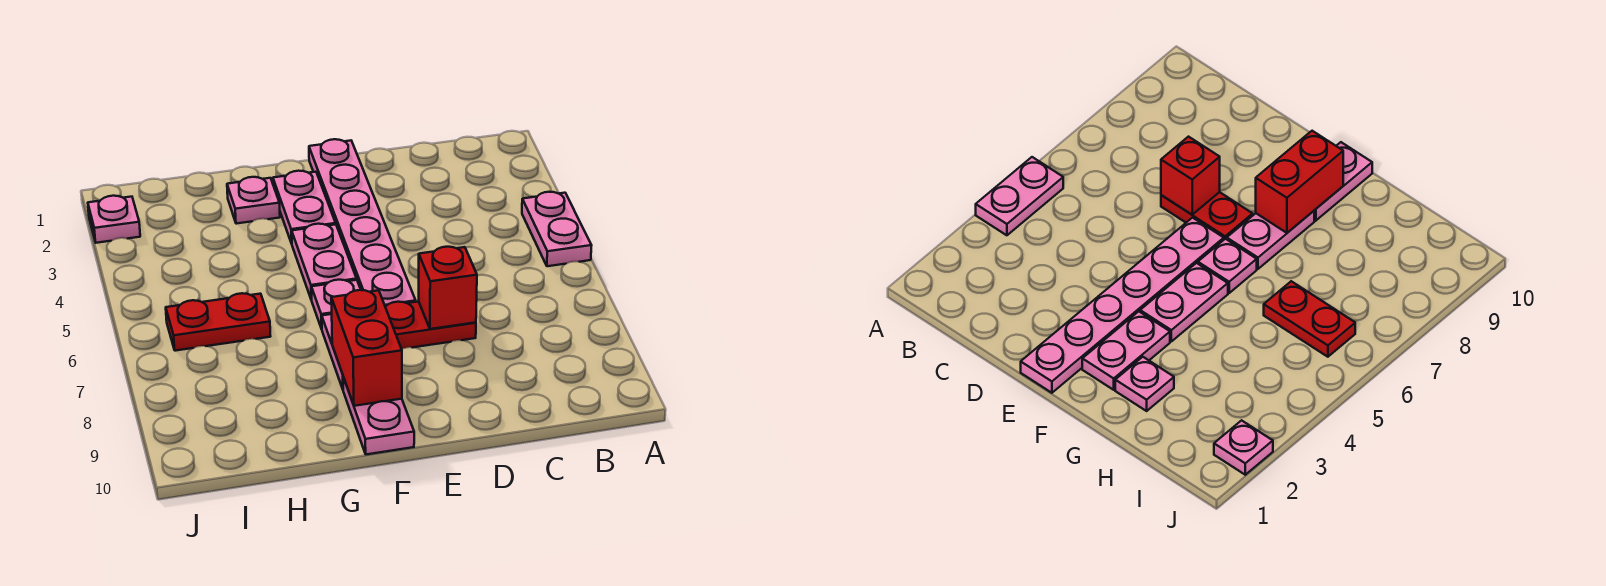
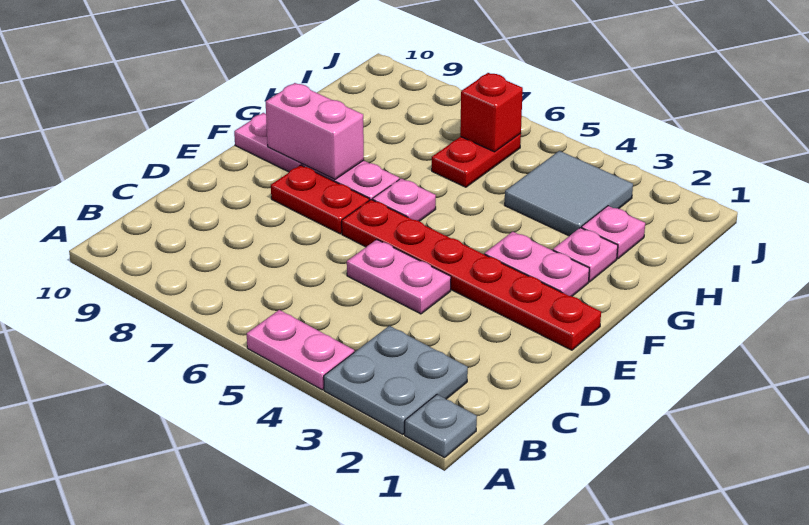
none -> grey plate A1 level 1
none -> grey plate A2:B3 level 1
red plate D7:E7 level 1 -> red plate E7:E8 level 1
red brick D7 level 2 -> red brick I6 level 2
pink plate E1:E6 level 1 -> red plate E1:E6 level 1
pink plate F4:F5 level 1 -> pink plate D4:D5 level 1
red brick F8:F9 level 2 -> pink brick F8:F9 level 2
none -> grey tile H3:I4 level 1
pink plate J2 level 1 -> pink plate H2 level 1

